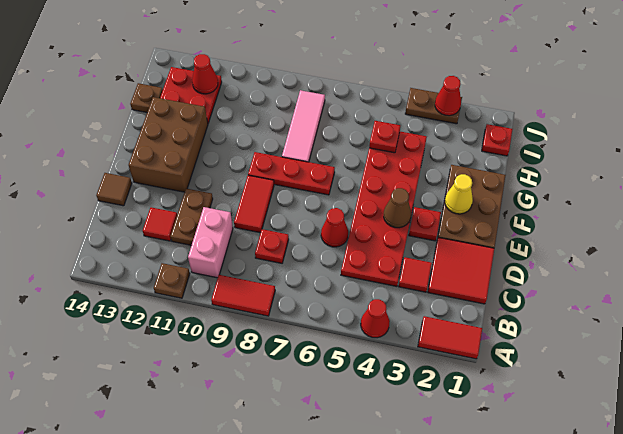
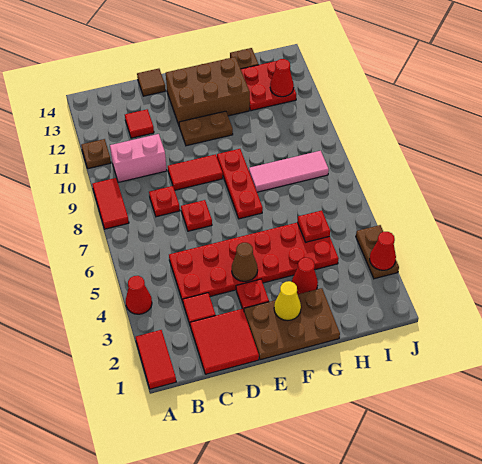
brown plate C11:D11 level 1 -> brown plate E11:F11 level 1
red cone D6 level 1 -> red cone G3 level 1
red plate I1 level 1 -> red plate D7 level 1

